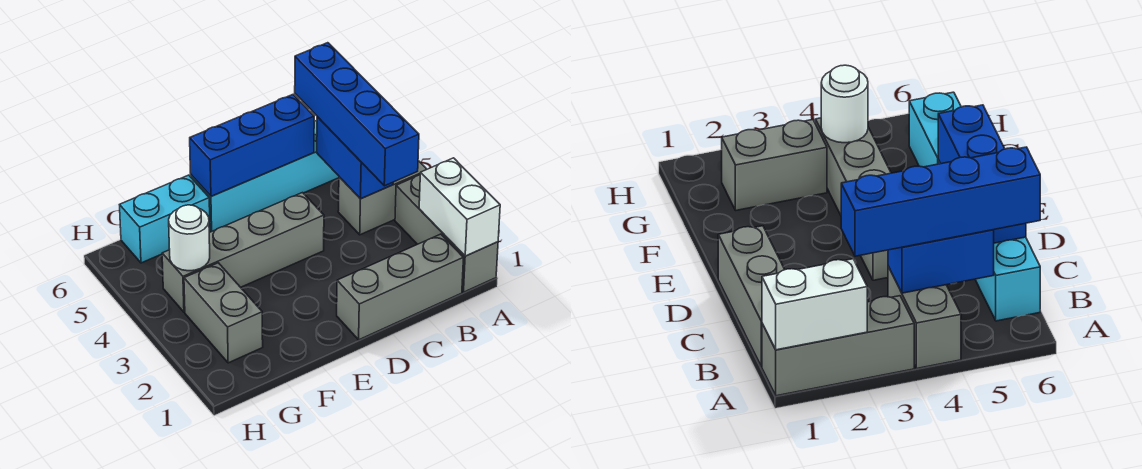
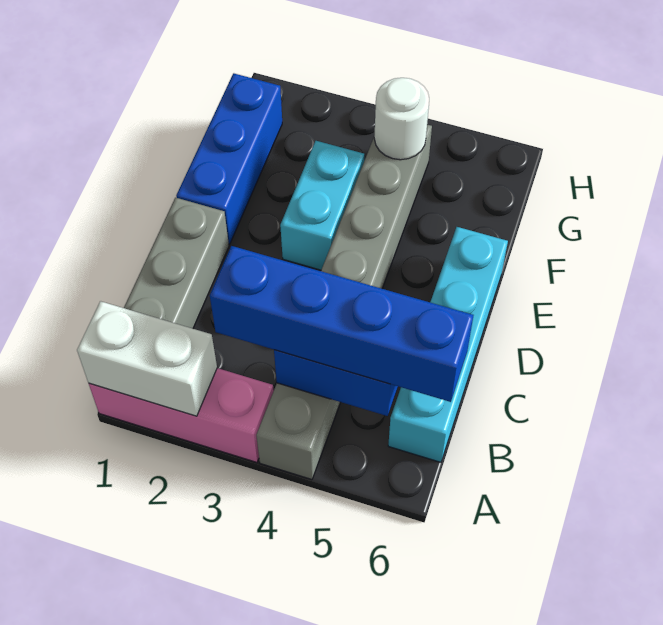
grey brick A1:A3 level 1 -> pink brick A1:A3 level 1
blue brick C6:E6 level 2 -> blue brick E1:G1 level 1
cyan brick F6:G6 level 1 -> cyan brick E3:F3 level 1
grey brick G2:G3 level 1 -> none

